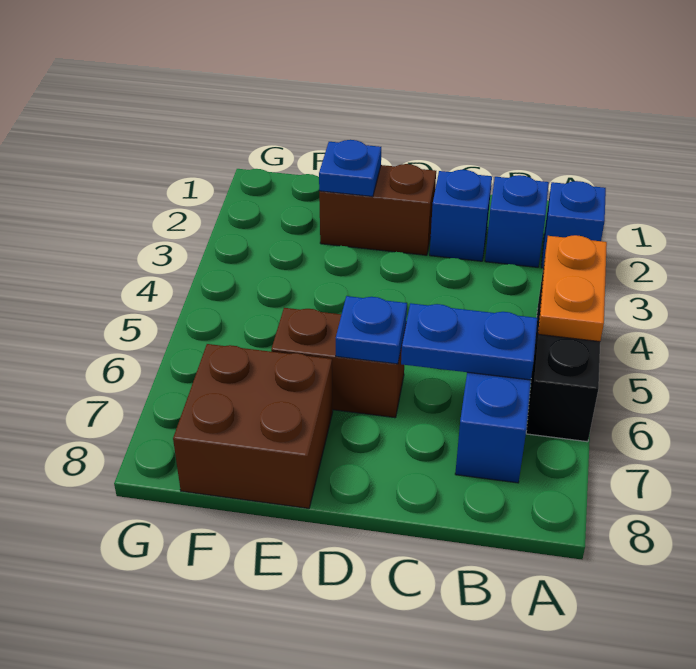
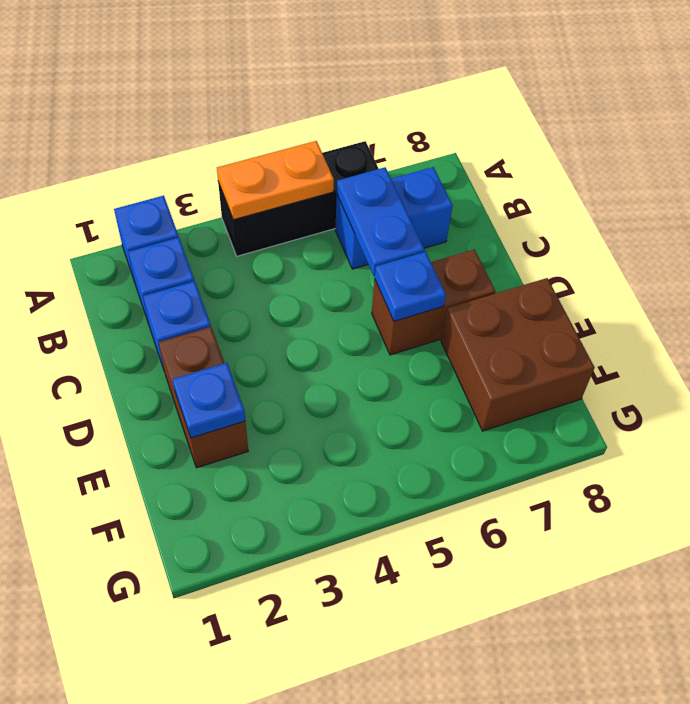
brown brick D6:E6 level 1 -> brown brick D6:D7 level 1

